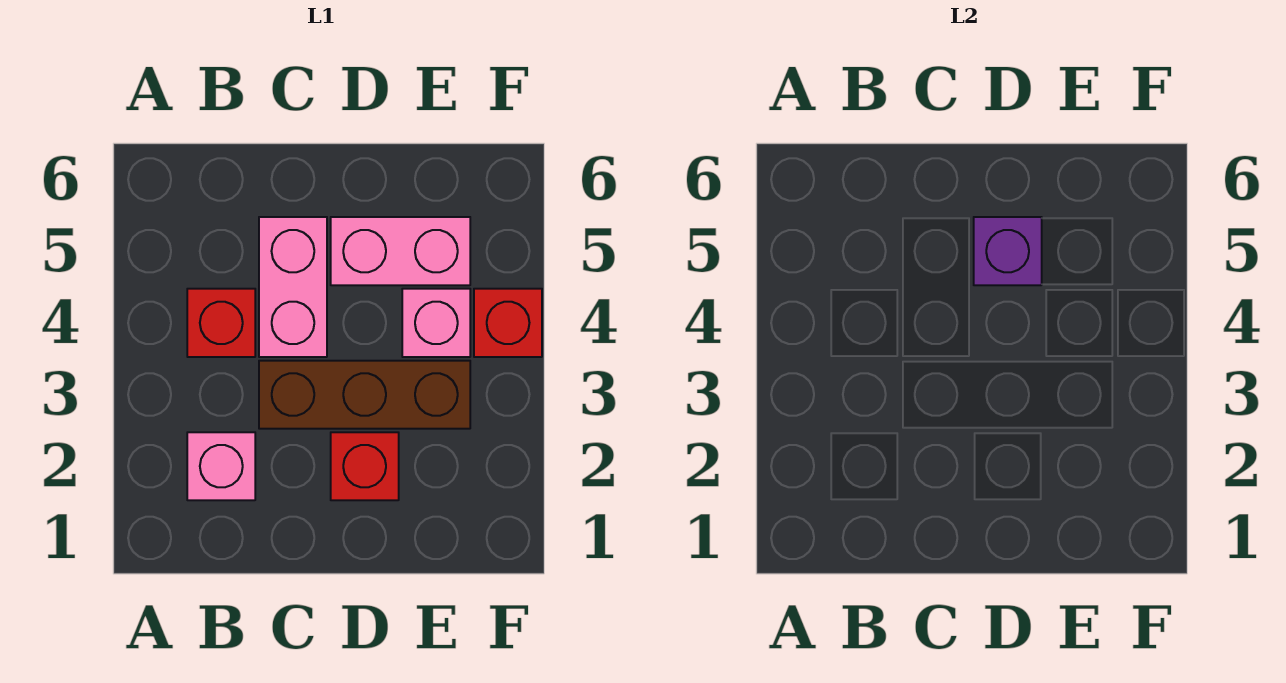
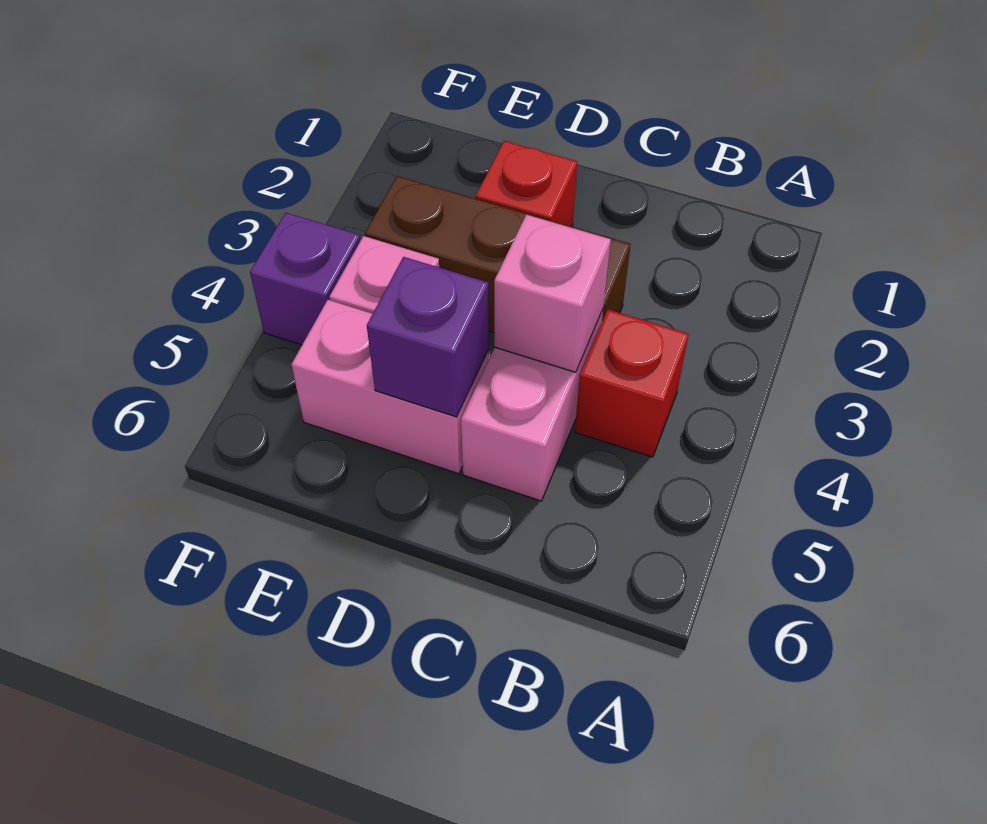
pink brick B2 level 1 -> pink brick C4 level 2
red brick F4 level 1 -> purple brick F4 level 1

